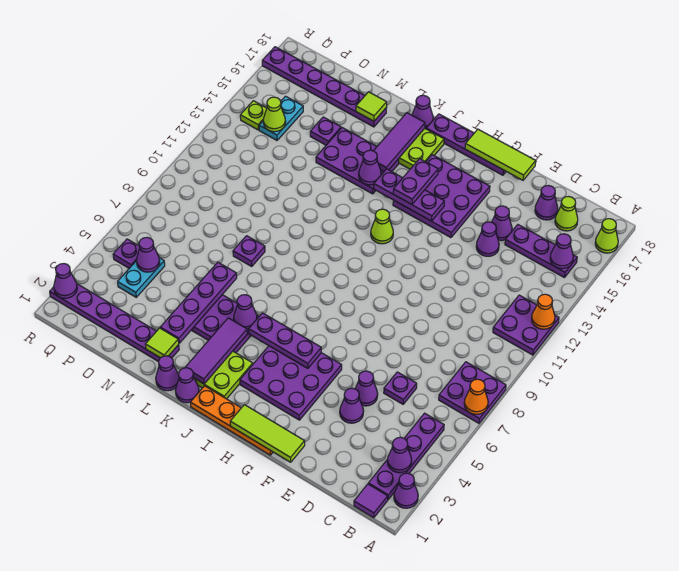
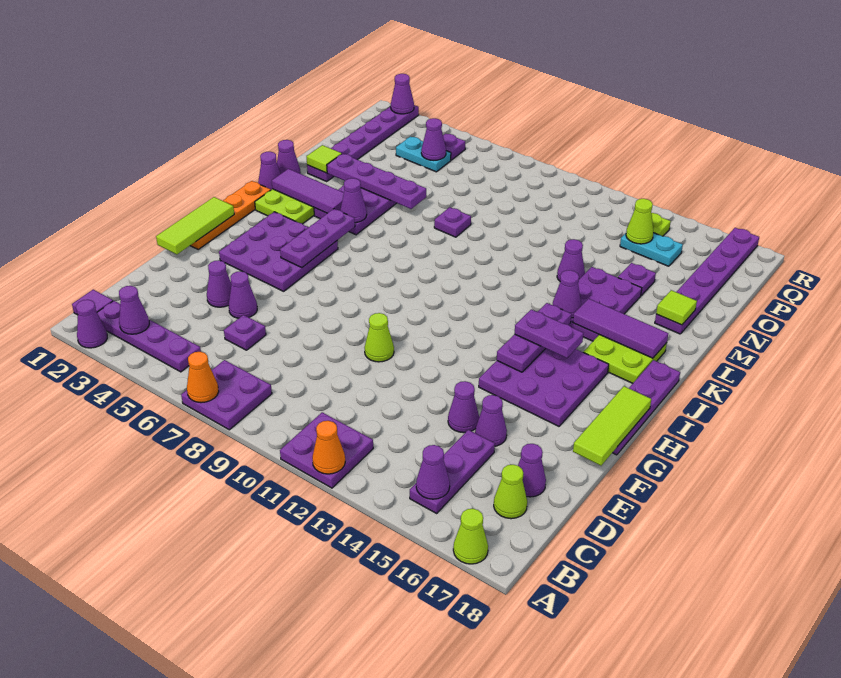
lime cone I12 level 1 -> lime cone F10 level 1
purple cone K18 level 1 -> purple cone M13 level 1

